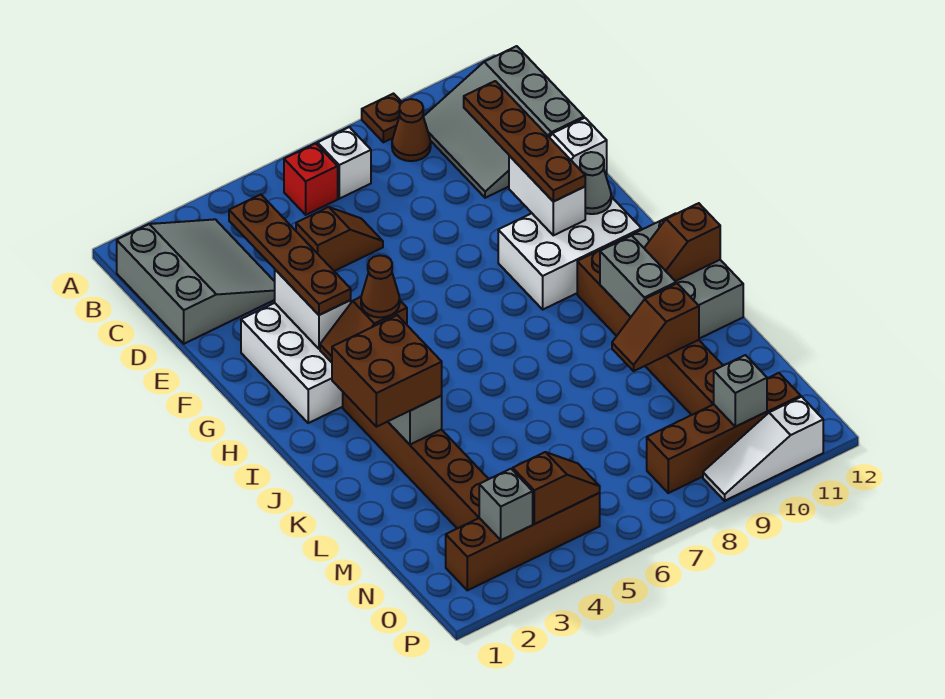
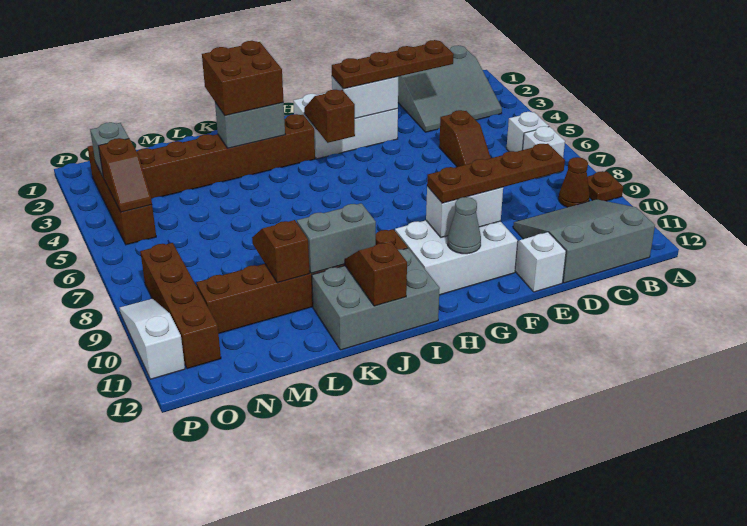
red brick B6 level 1 -> white brick B6 level 1
white brick G9:H11 level 1 -> white brick F10:H11 level 1
brown cone H4 level 3 -> none
grey brick O10 level 2 -> none

